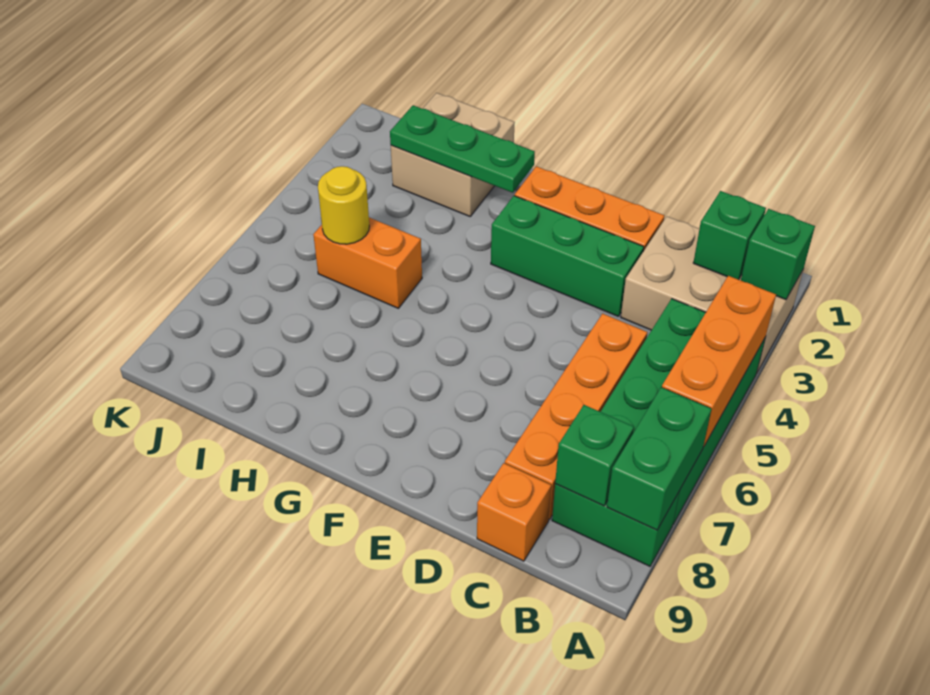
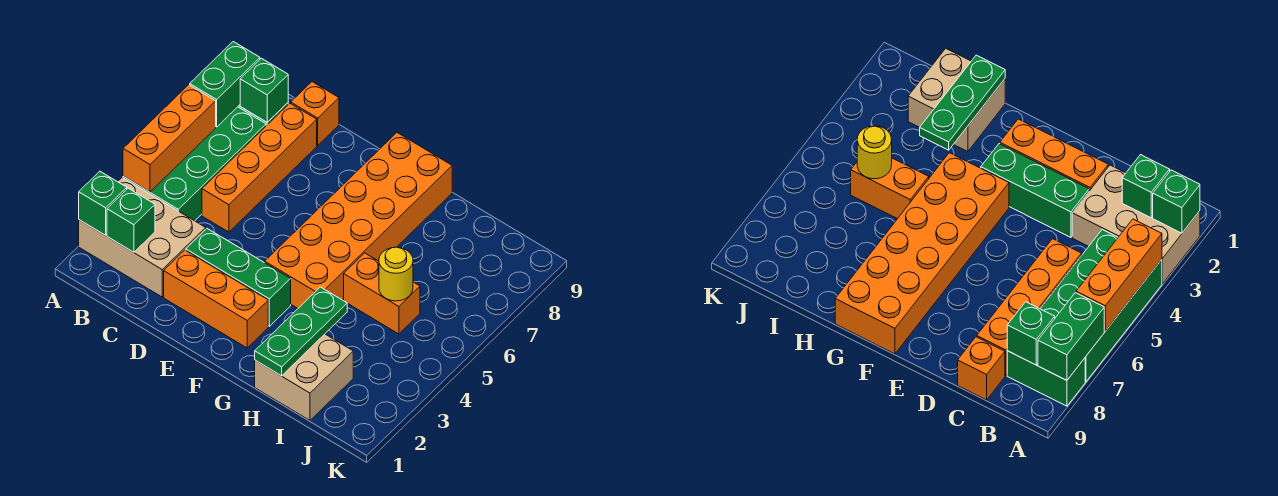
none -> orange brick F4:G9 level 1
green plate G2:I2 level 2 -> green plate H1:H3 level 2

